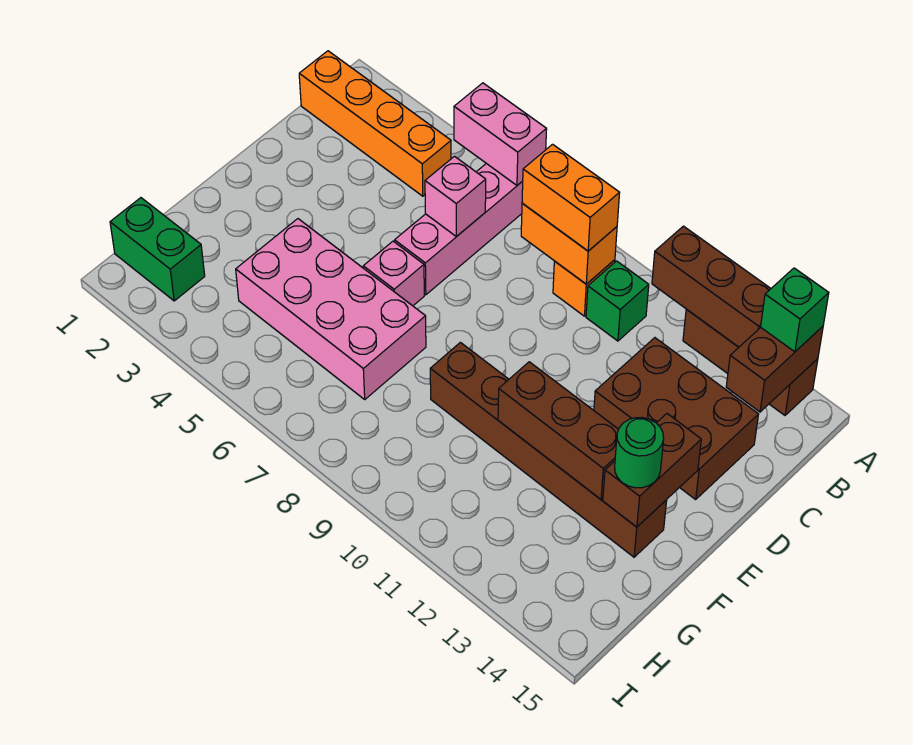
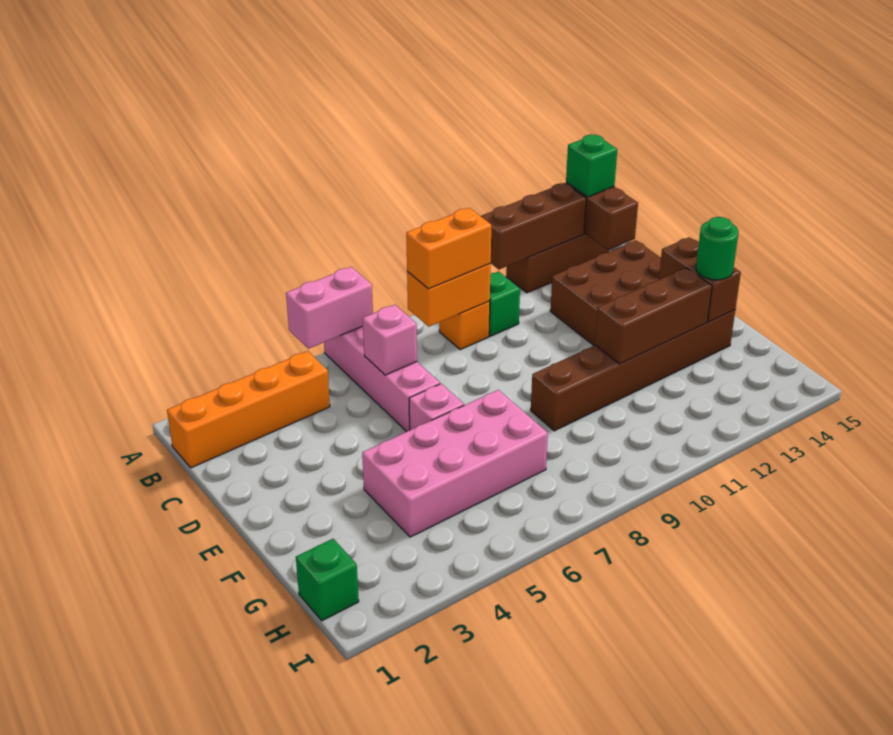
green brick H1:H2 level 1 -> green brick H1 level 1

